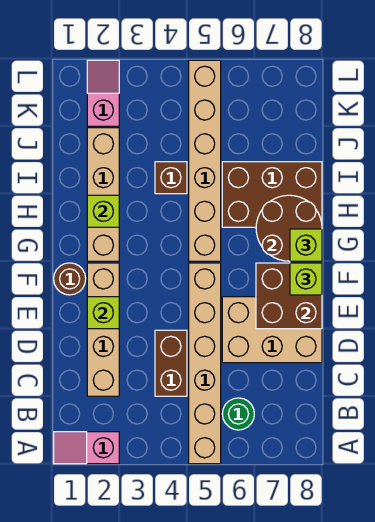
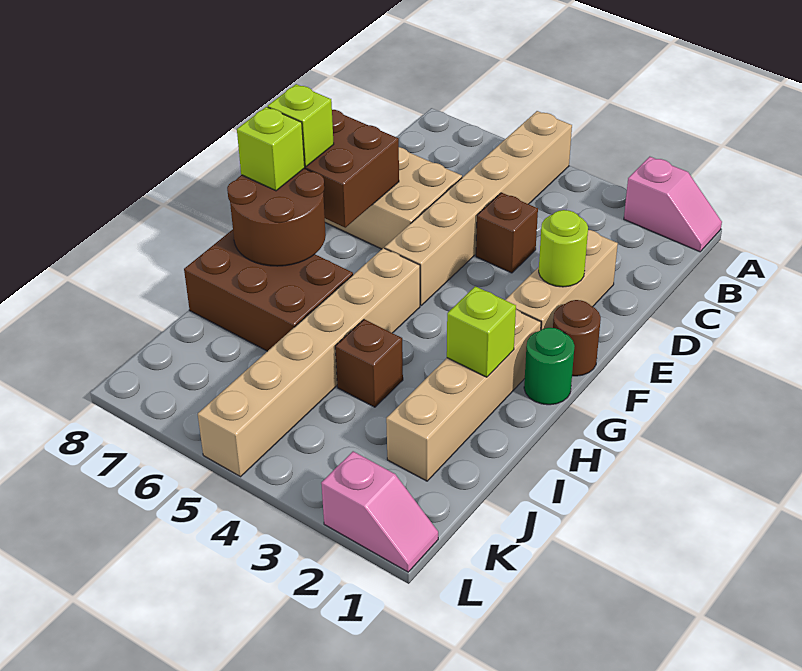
green round brick B6 level 1 -> green round brick G1 level 1
tan brick C2:F2 level 1 -> tan brick D2:F2 level 1
brown brick C4:D4 level 1 -> brown brick D4 level 1
lime brick E2 level 2 -> lime round brick E2 level 2
pink slope K2:L2 level 1 top K -> pink slope L1:L2 level 1 top 2

